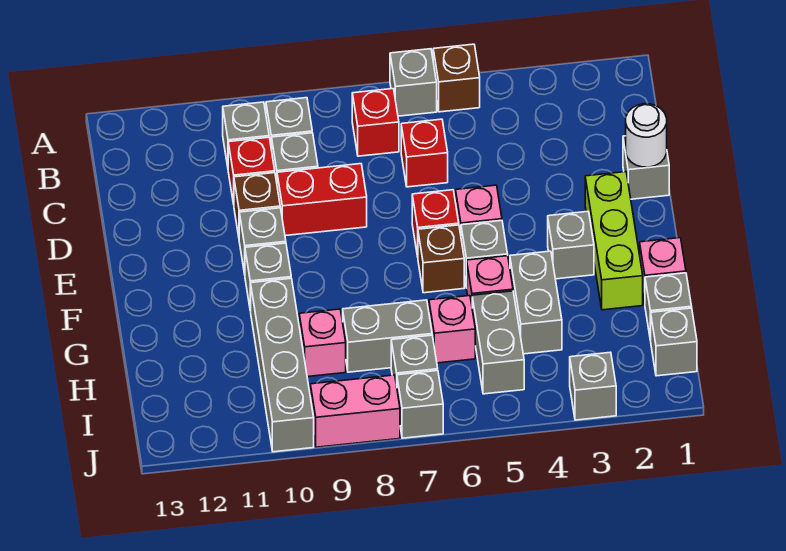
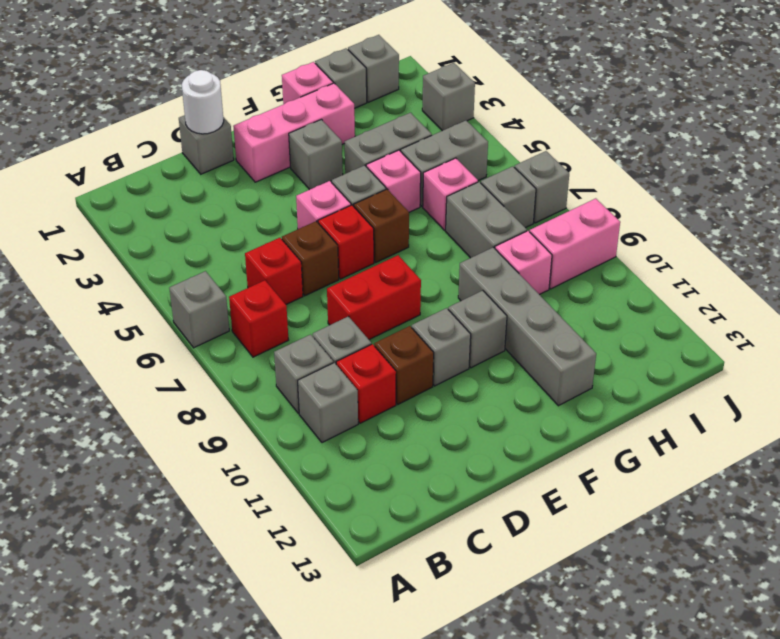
brown brick A5 level 1 -> brown brick D6 level 1
red brick D8:D9 level 1 -> red brick D8:E8 level 1
lime brick E2:G2 level 1 -> pink brick E2:G2 level 1
grey brick G10:J10 level 1 -> grey brick G9:G12 level 1
pink brick J8:J9 level 1 -> pink brick I9:J9 level 1

